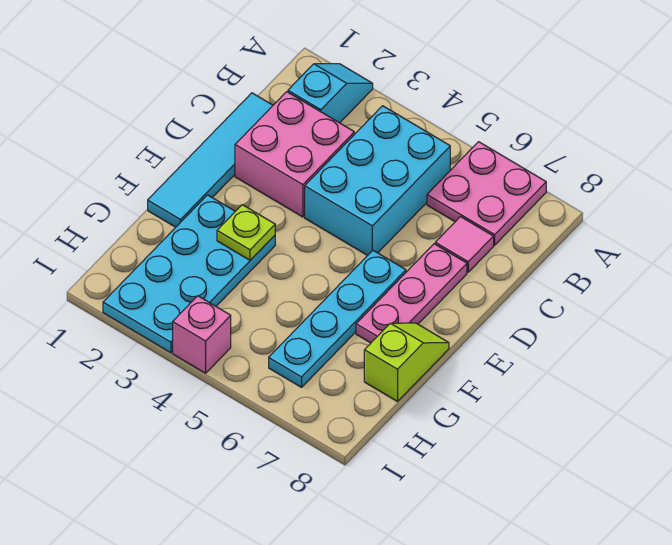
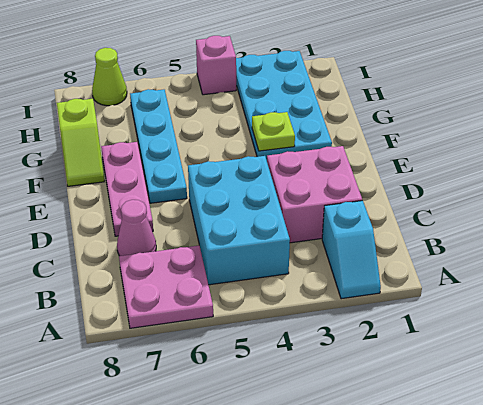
cyan tile C1:F1 level 1 -> none
pink tile C7 level 1 -> pink cone C7 level 1
none -> lime cone I7 level 1

